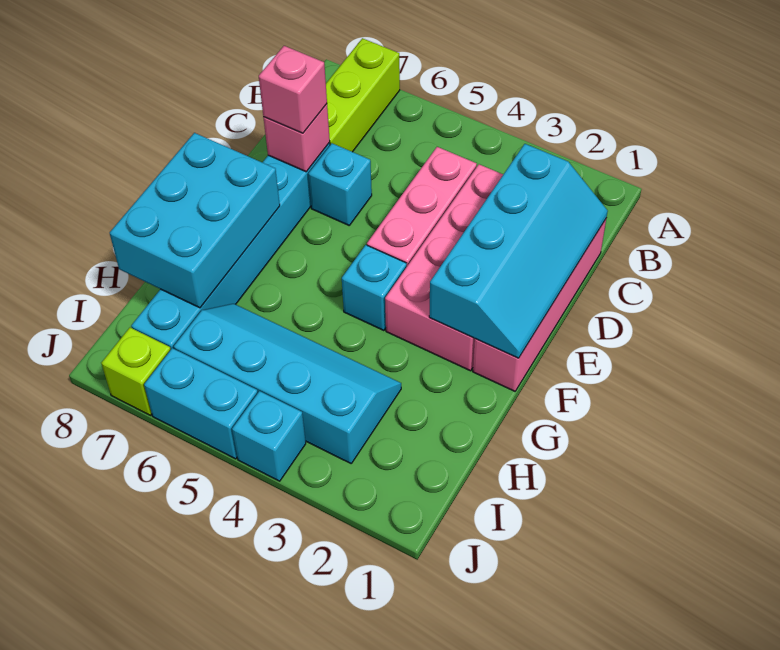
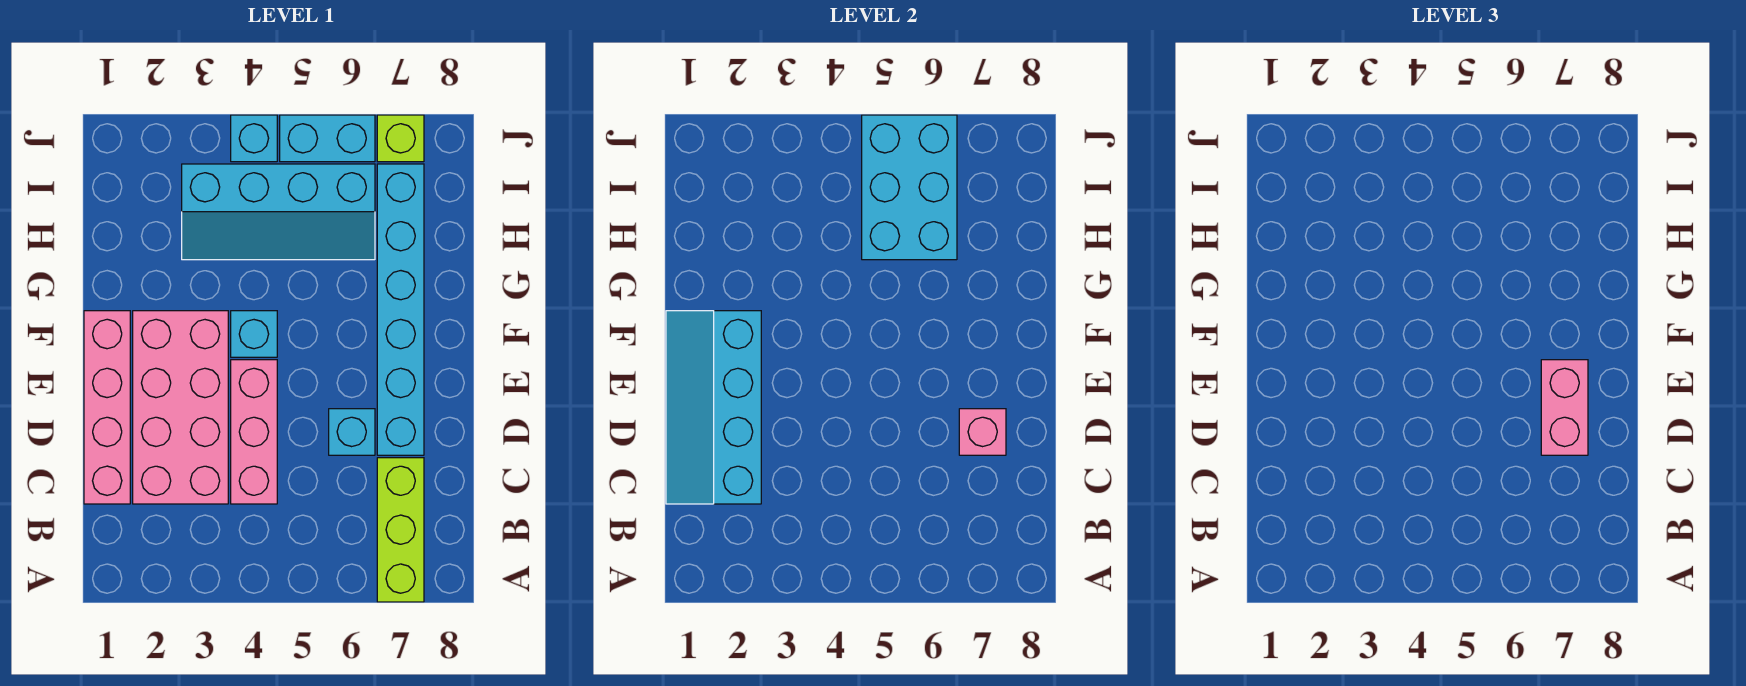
pink brick D7 level 3 -> pink brick D7:E7 level 3
cyan brick F7:H8 level 2 -> cyan brick H5:J6 level 2

